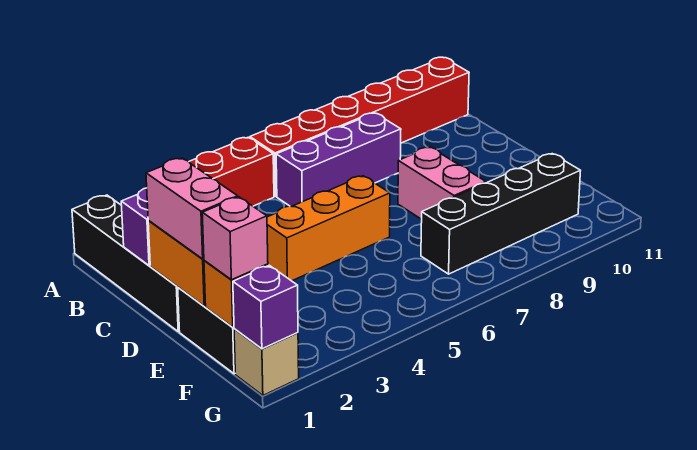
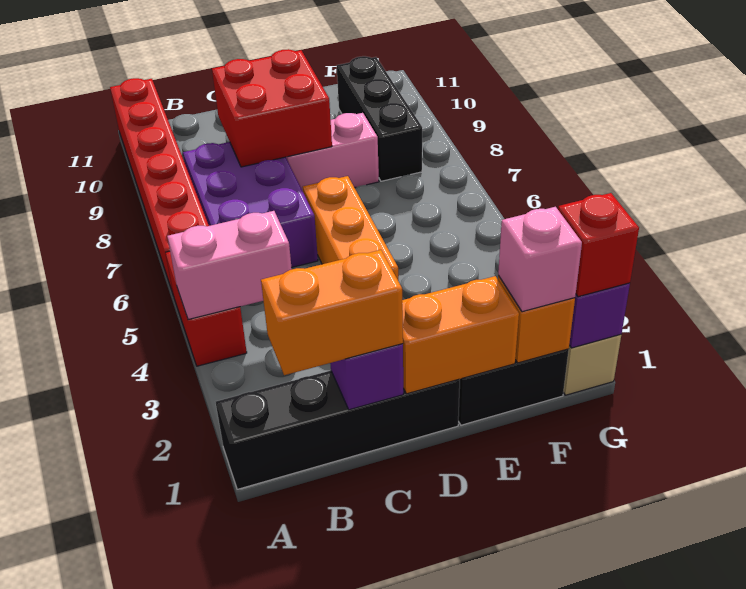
none -> orange brick B1:C1 level 3
purple brick B6:B8 level 1 -> purple brick B6:C8 level 1
none -> red brick C8:D9 level 2
pink brick D1:E1 level 3 -> pink brick A4:B4 level 2
black brick F7:F10 level 1 -> black brick F8:F10 level 1
none -> red brick G1 level 3

